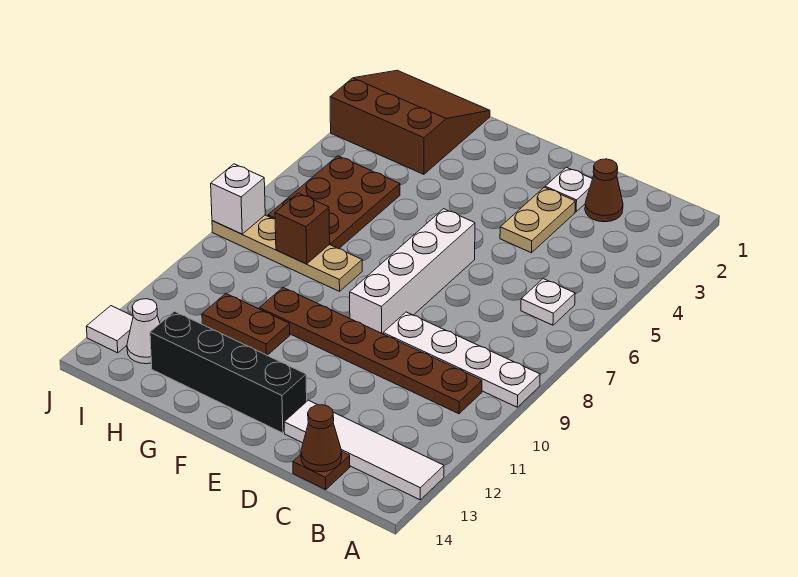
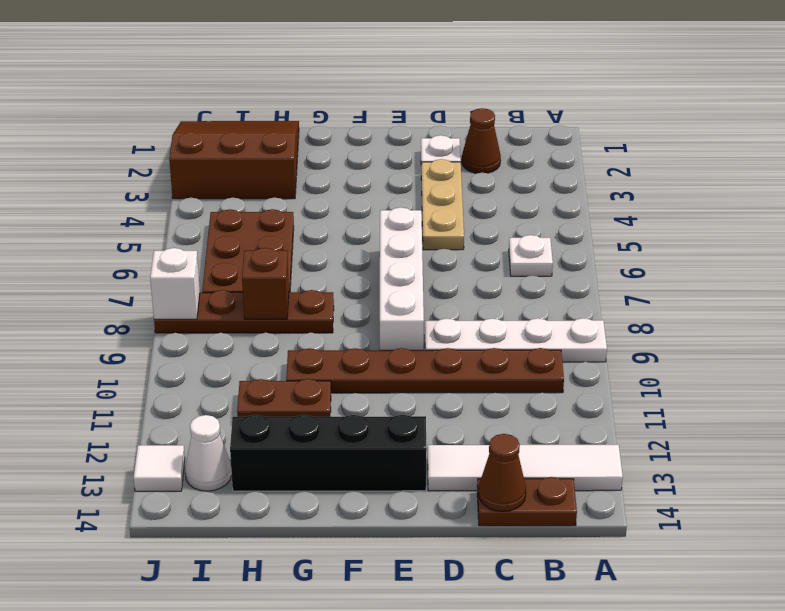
brown plate C14 level 1 -> brown plate B14:C14 level 1
tan plate D3:D4 level 1 -> tan plate D3:D5 level 1
tan plate G8:J8 level 1 -> brown plate G8:J8 level 1

